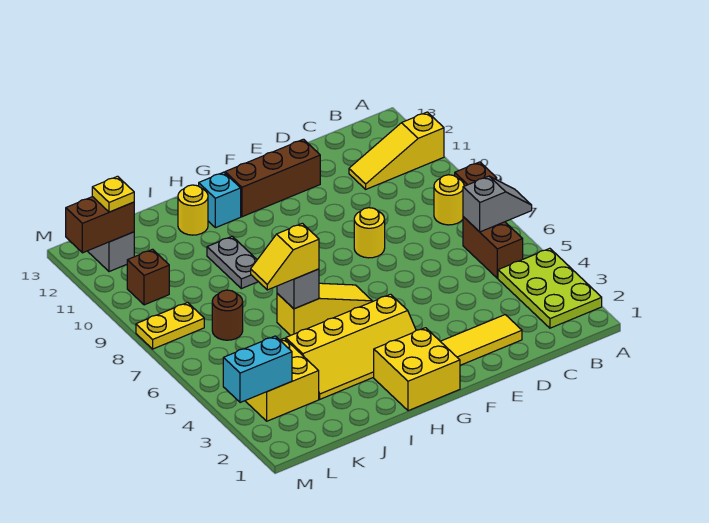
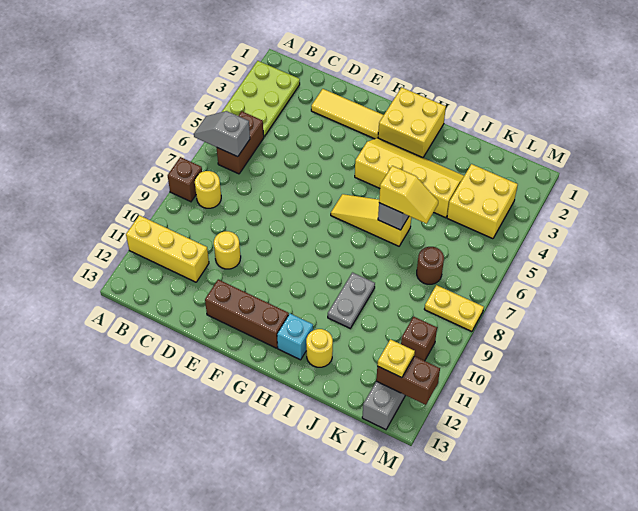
yellow slope A11:C11 level 1 top A -> yellow brick A11:C11 level 1
yellow round brick E8 level 1 -> yellow round brick D10 level 1
cyan brick L3:M3 level 2 -> none

